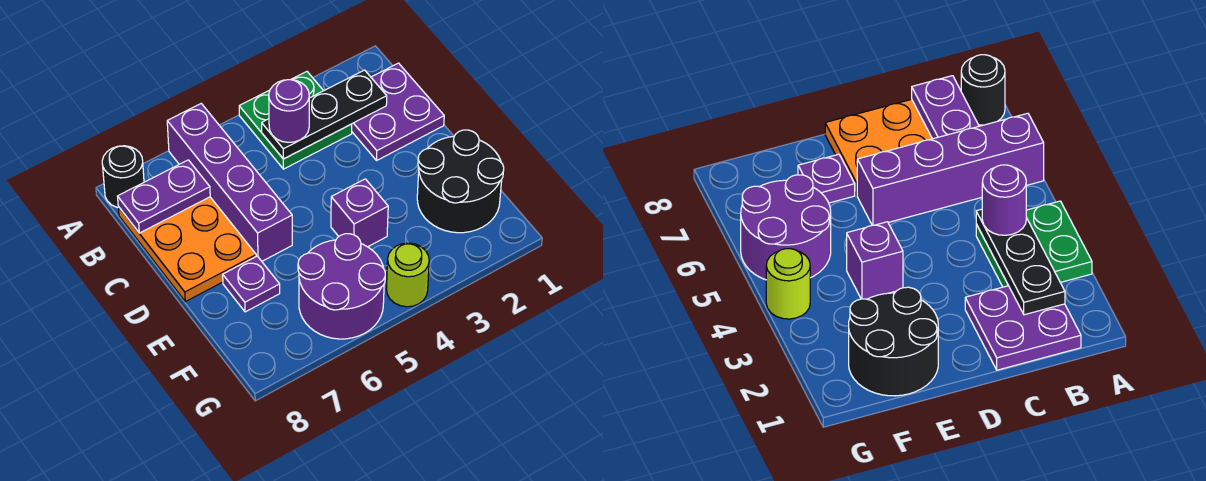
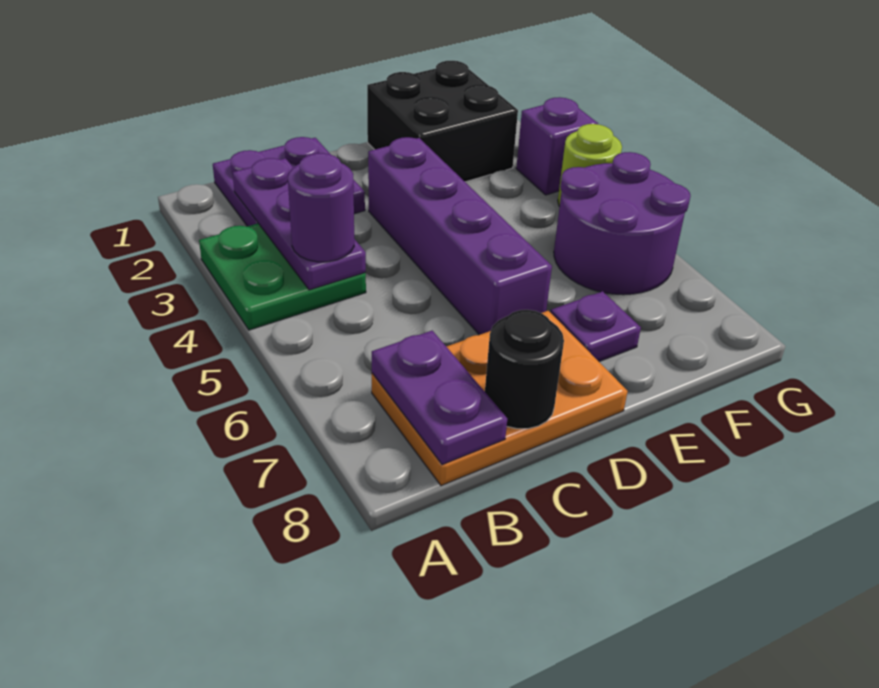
purple brick A6:D6 level 1 -> purple brick D3:D6 level 1
black round brick A8 level 1 -> black round brick C8 level 2
black plate B2:B4 level 2 -> purple plate B2:B4 level 2
black round brick E1:F2 level 1 -> black brick E1:F2 level 1
purple brick E4 level 1 -> purple brick G3 level 1

